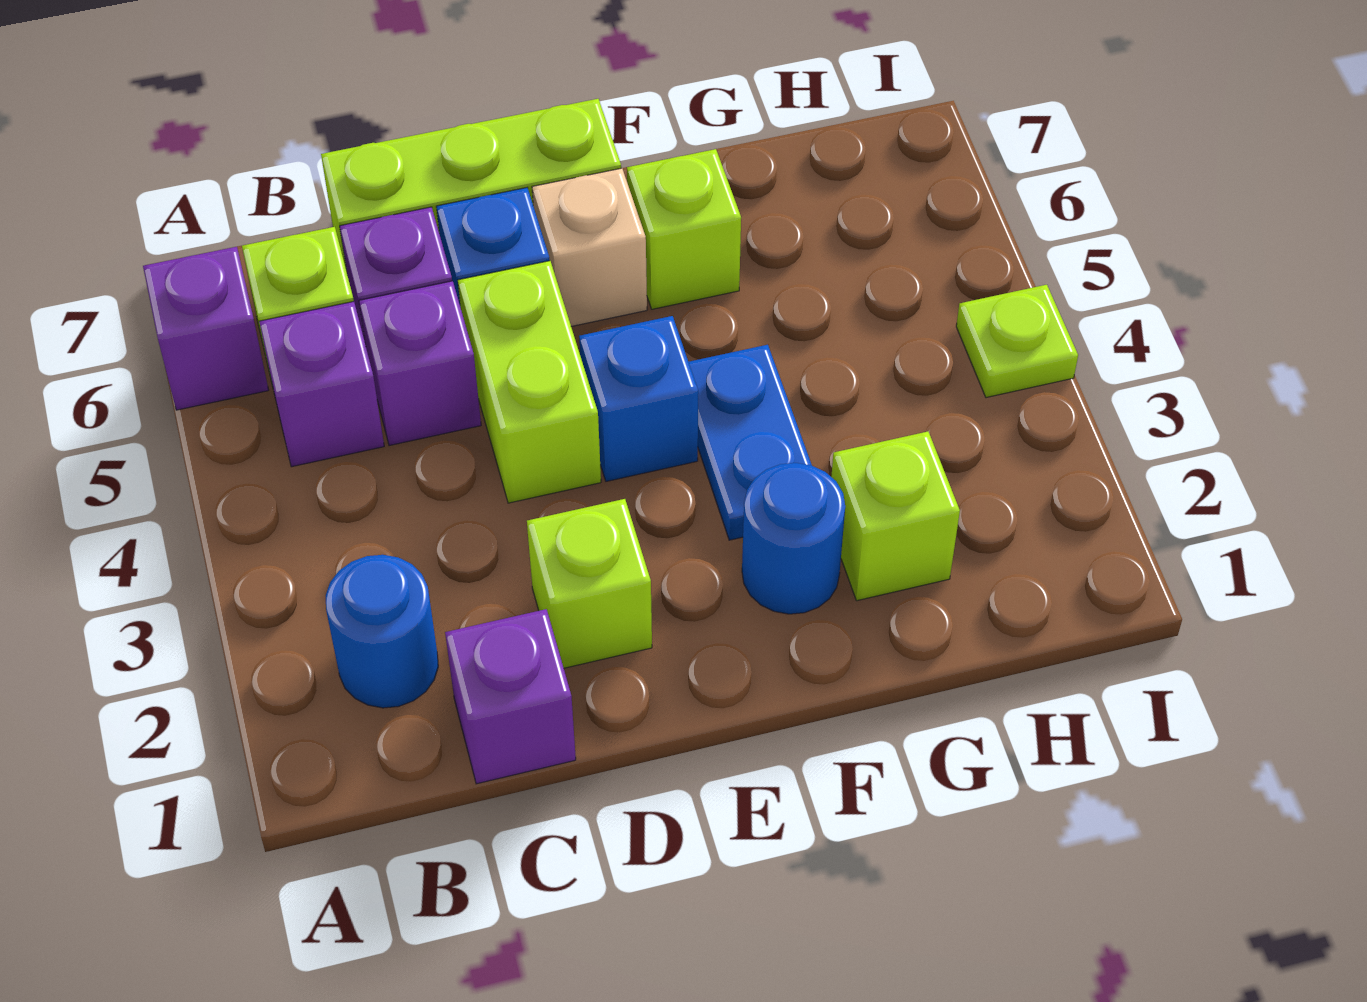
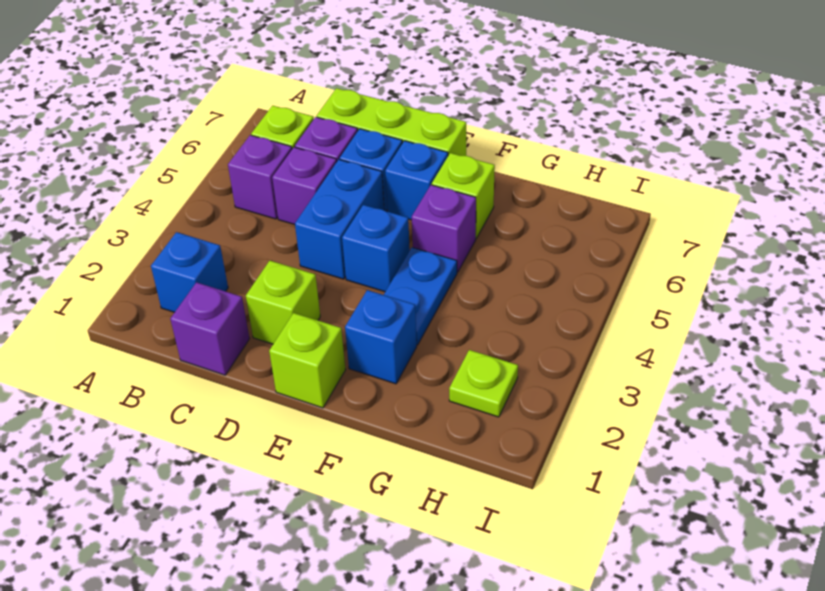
purple brick A6 level 1 -> purple brick F5 level 1
blue round brick B2 level 1 -> blue brick B2 level 1
lime brick D4:D5 level 1 -> blue brick D4:D5 level 1
tan brick E6 level 1 -> blue brick E6 level 1
blue round brick F2 level 1 -> blue brick F2 level 1
lime brick G2 level 1 -> lime brick E1 level 1
lime plate I4 level 1 -> lime plate H2 level 1

